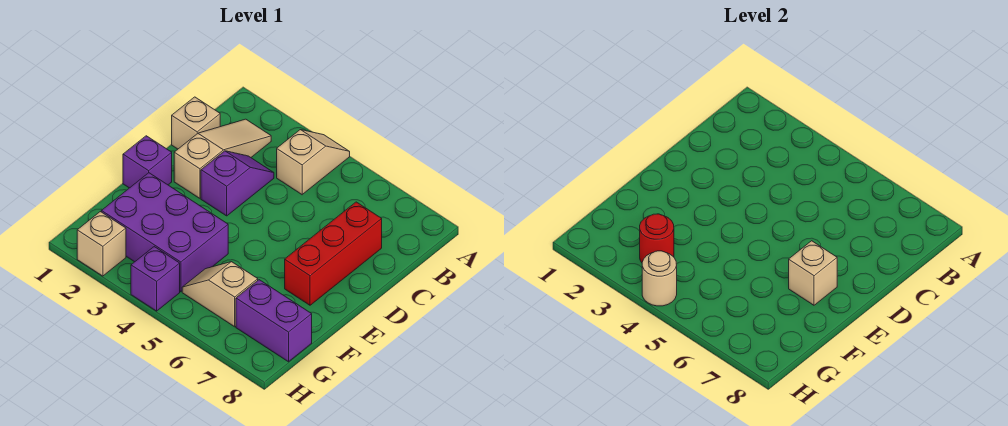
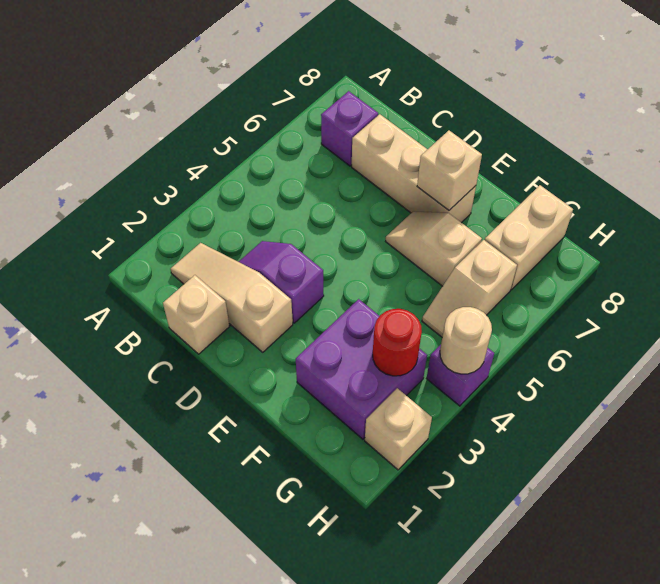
tan slope A4:B4 level 1 top B -> tan slope E6:F6 level 1 top F
red brick C7:E7 level 1 -> tan brick C7:E7 level 1
purple brick E1 level 1 -> purple brick B7 level 1
purple brick F2:G4 level 1 -> purple brick F2:G3 level 1
purple brick G7:G8 level 1 -> tan brick G7:G8 level 1

